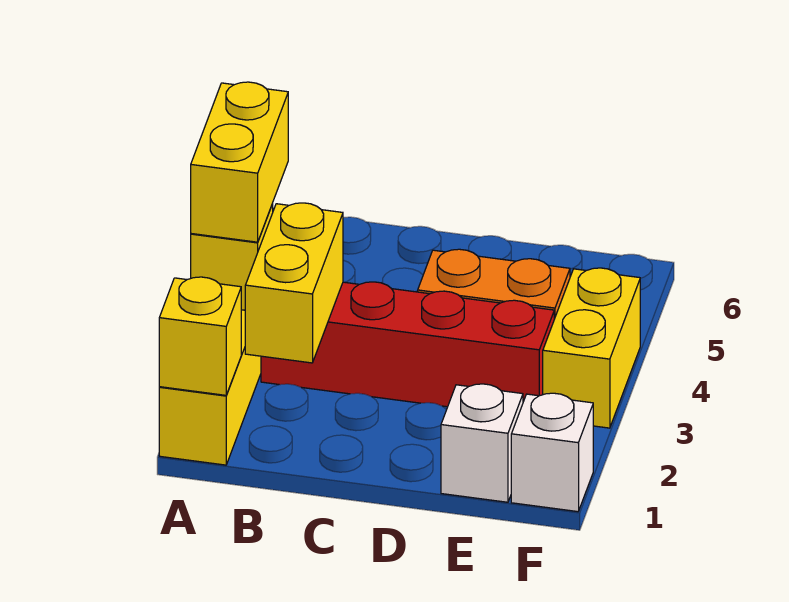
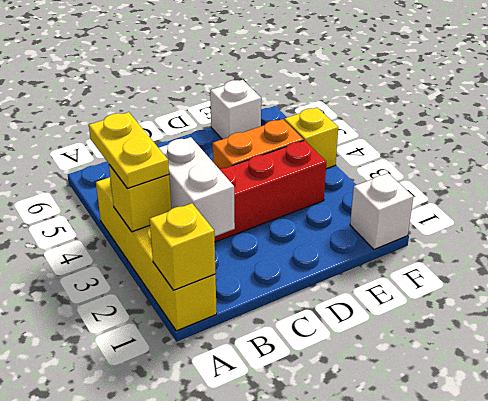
yellow brick A3:A4 level 3 -> yellow plate A3:A4 level 3
yellow brick B2:B3 level 2 -> white brick B2:B3 level 2
white brick E1 level 1 -> white brick E6 level 1
yellow brick F3:F4 level 1 -> yellow brick F4 level 1

